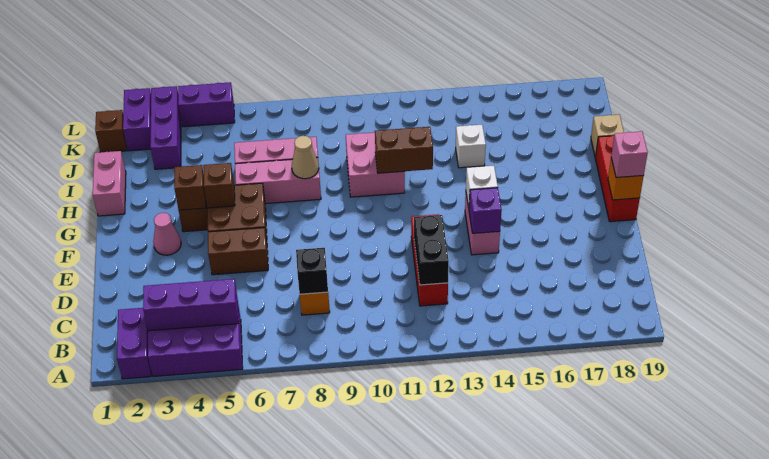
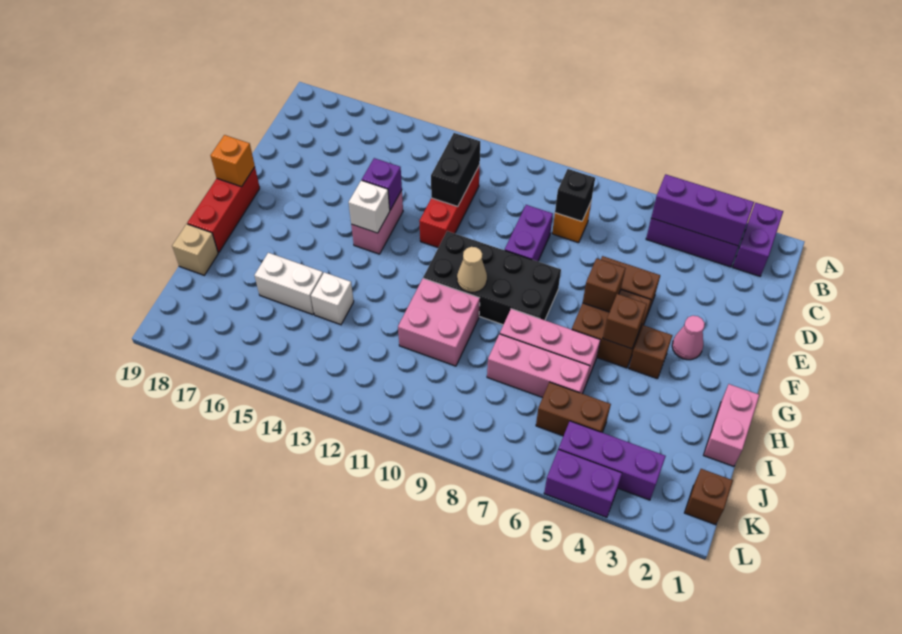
none -> black brick F8:G11 level 1
pink brick F19 level 3 -> none
brown brick G4 level 2 -> brown brick F6 level 2
tan cone H8 level 2 -> tan cone G10 level 2
brown brick H11:H12 level 2 -> brown brick J5:J6 level 1
none -> white brick I15:I16 level 1
purple brick J3:L3 level 1 -> purple brick K3:K5 level 1
purple brick K2:L2 level 1 -> purple brick D9:E9 level 1

